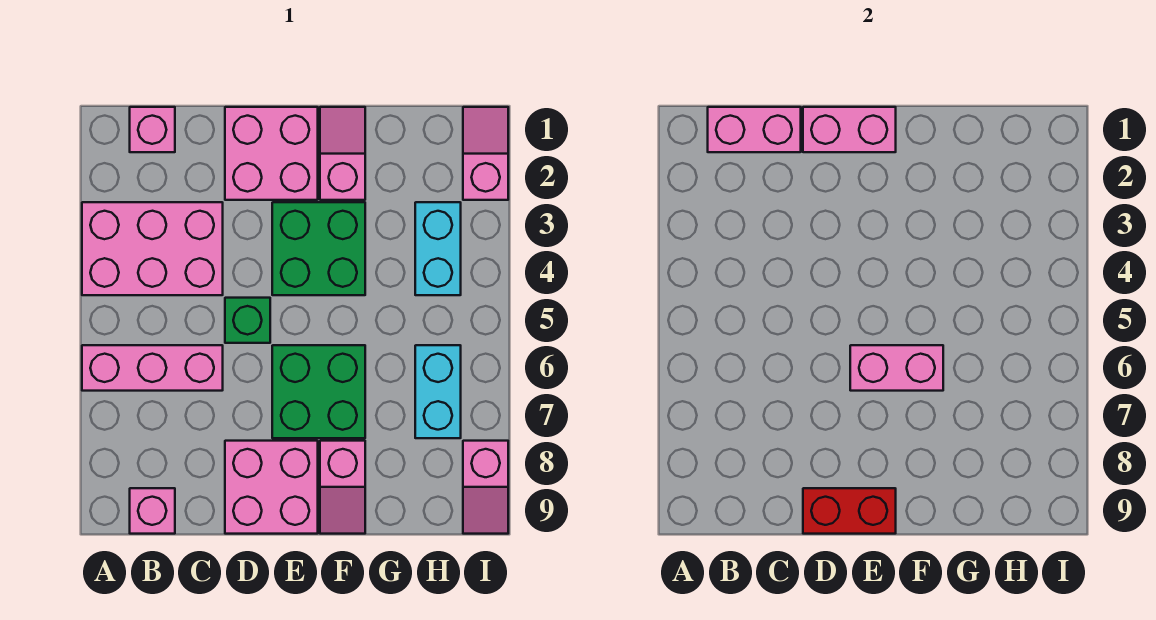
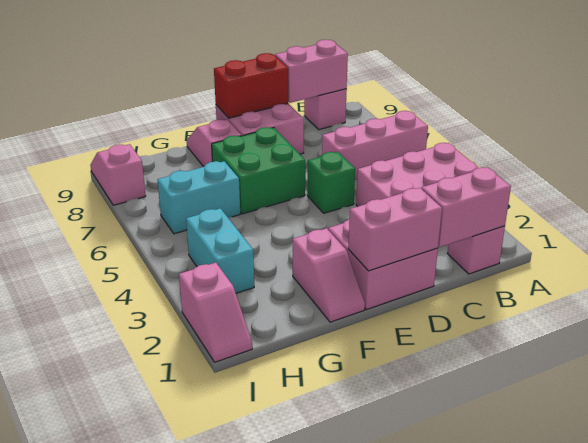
green brick E3:F4 level 1 -> none
pink brick E6:F6 level 2 -> pink brick B9:C9 level 2
cyan brick H6:H7 level 1 -> cyan brick G6:H6 level 1

